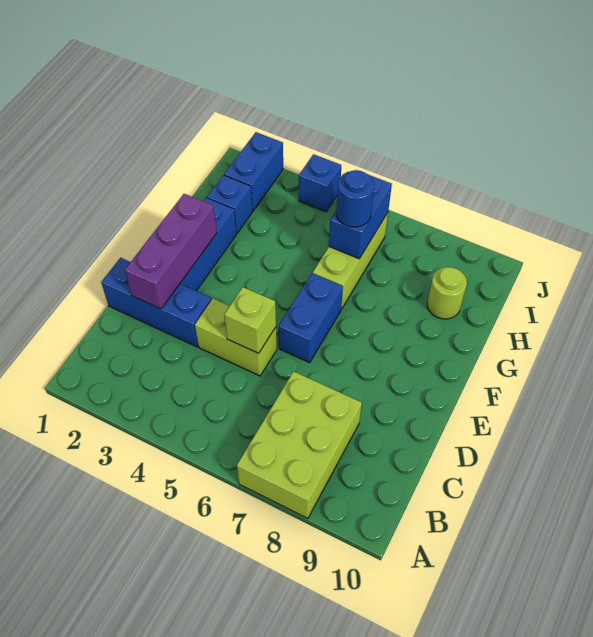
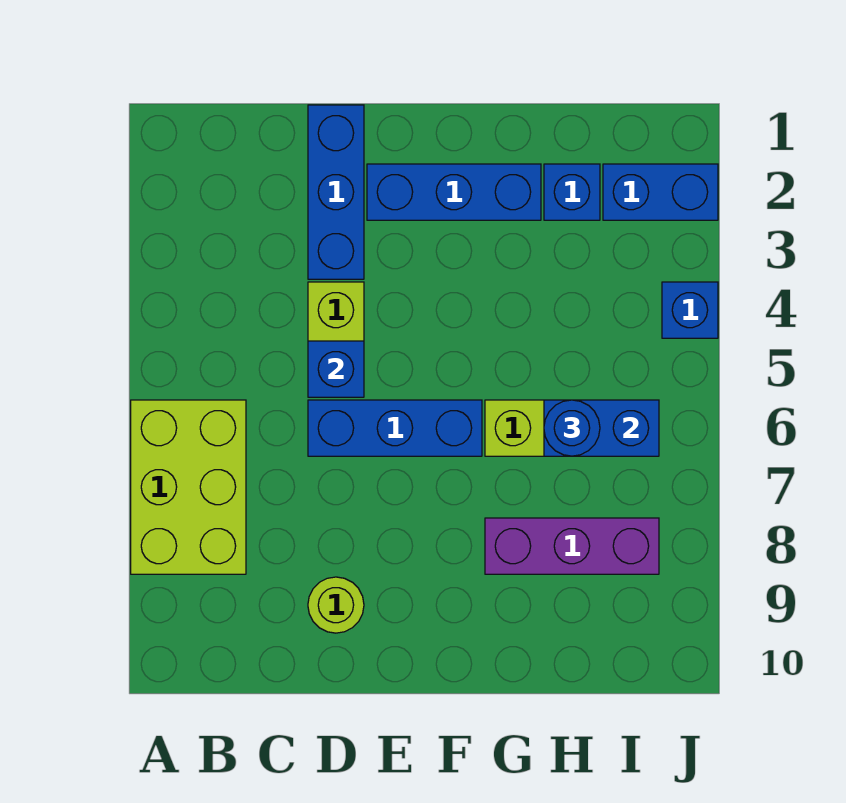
lime brick A7:C8 level 1 -> lime brick A6:B8 level 1
purple brick D2:F2 level 2 -> purple brick G8:I8 level 1
lime brick D5 level 2 -> blue brick D5 level 2
blue brick E6:F6 level 1 -> blue brick D6:F6 level 1
lime round brick H9 level 1 -> lime round brick D9 level 1

